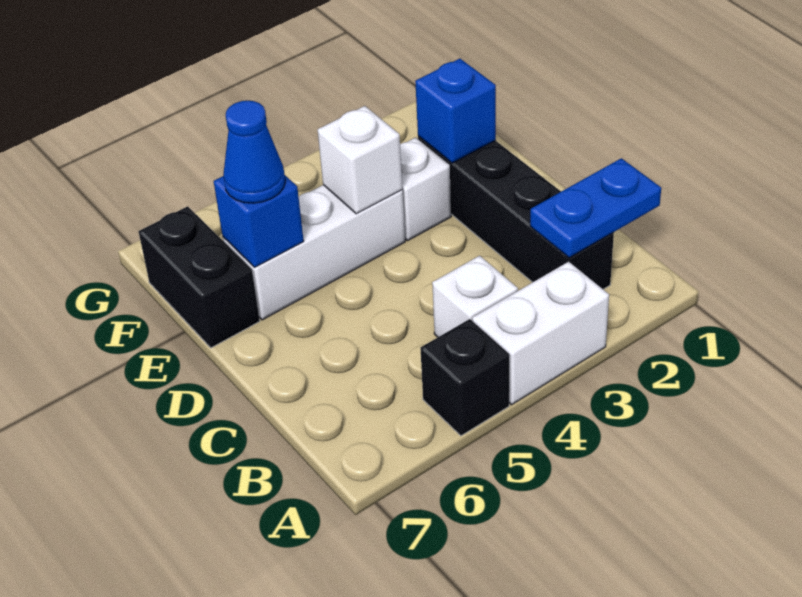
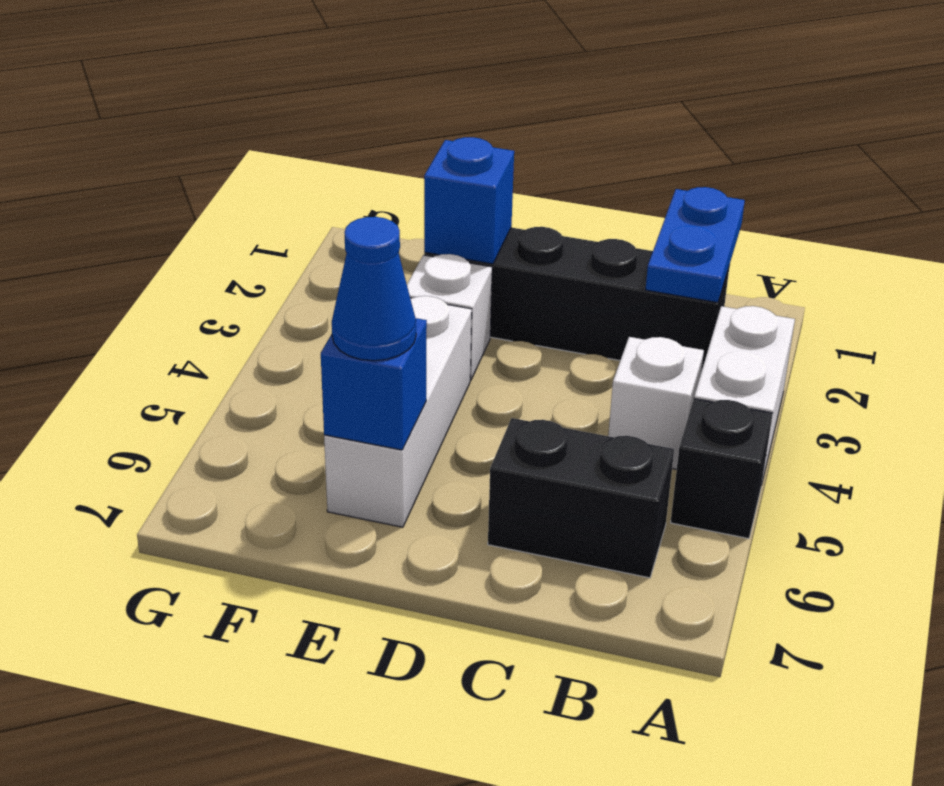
white brick E4 level 2 -> none
black brick E7:F7 level 1 -> black brick B6:C6 level 1

